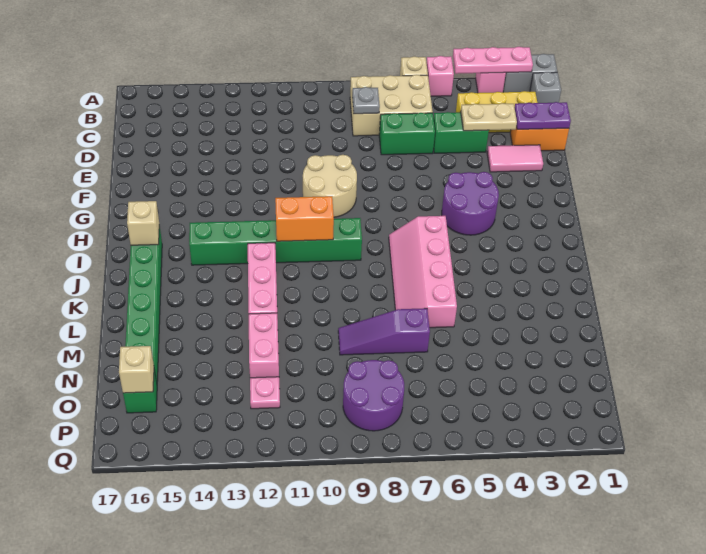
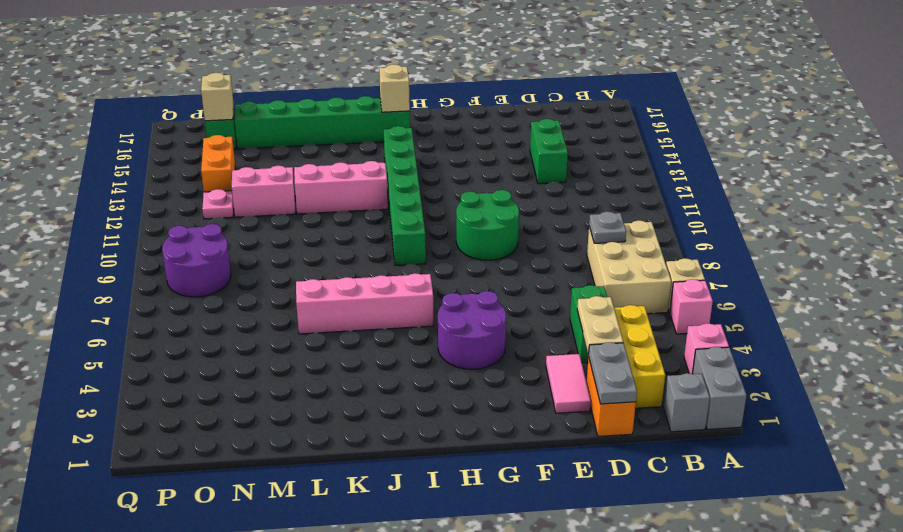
pink plate A2:A4 level 2 -> none
purple plate D1:D2 level 2 -> grey plate D1:D2 level 2
green brick D6:D7 level 1 -> green brick D13:D14 level 1
tan round brick F9:G10 level 1 -> green round brick F9:G10 level 1
orange brick I10:I11 level 2 -> orange brick O13:O14 level 1
purple slope M7:M9 level 1 top 7 -> none

